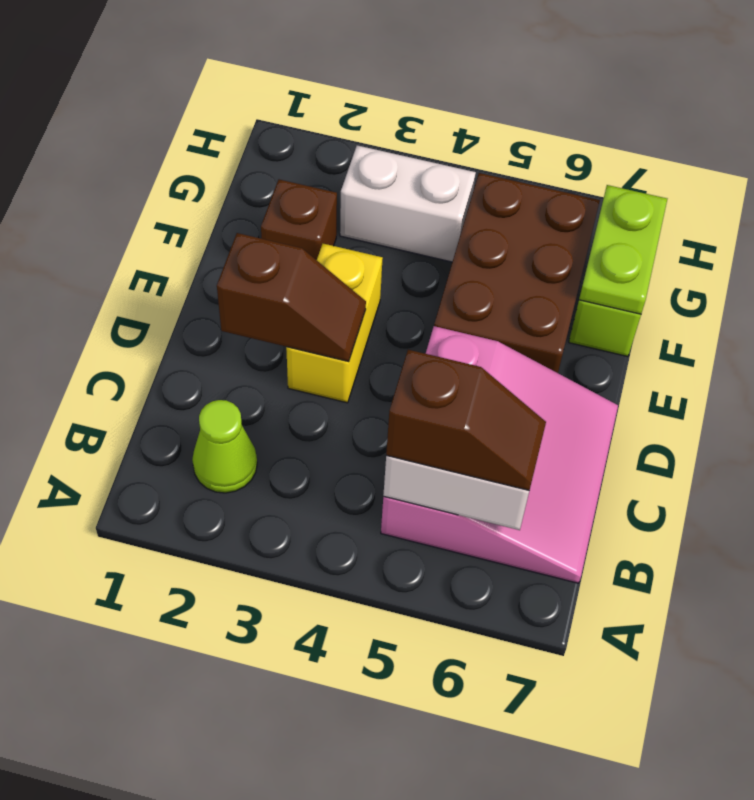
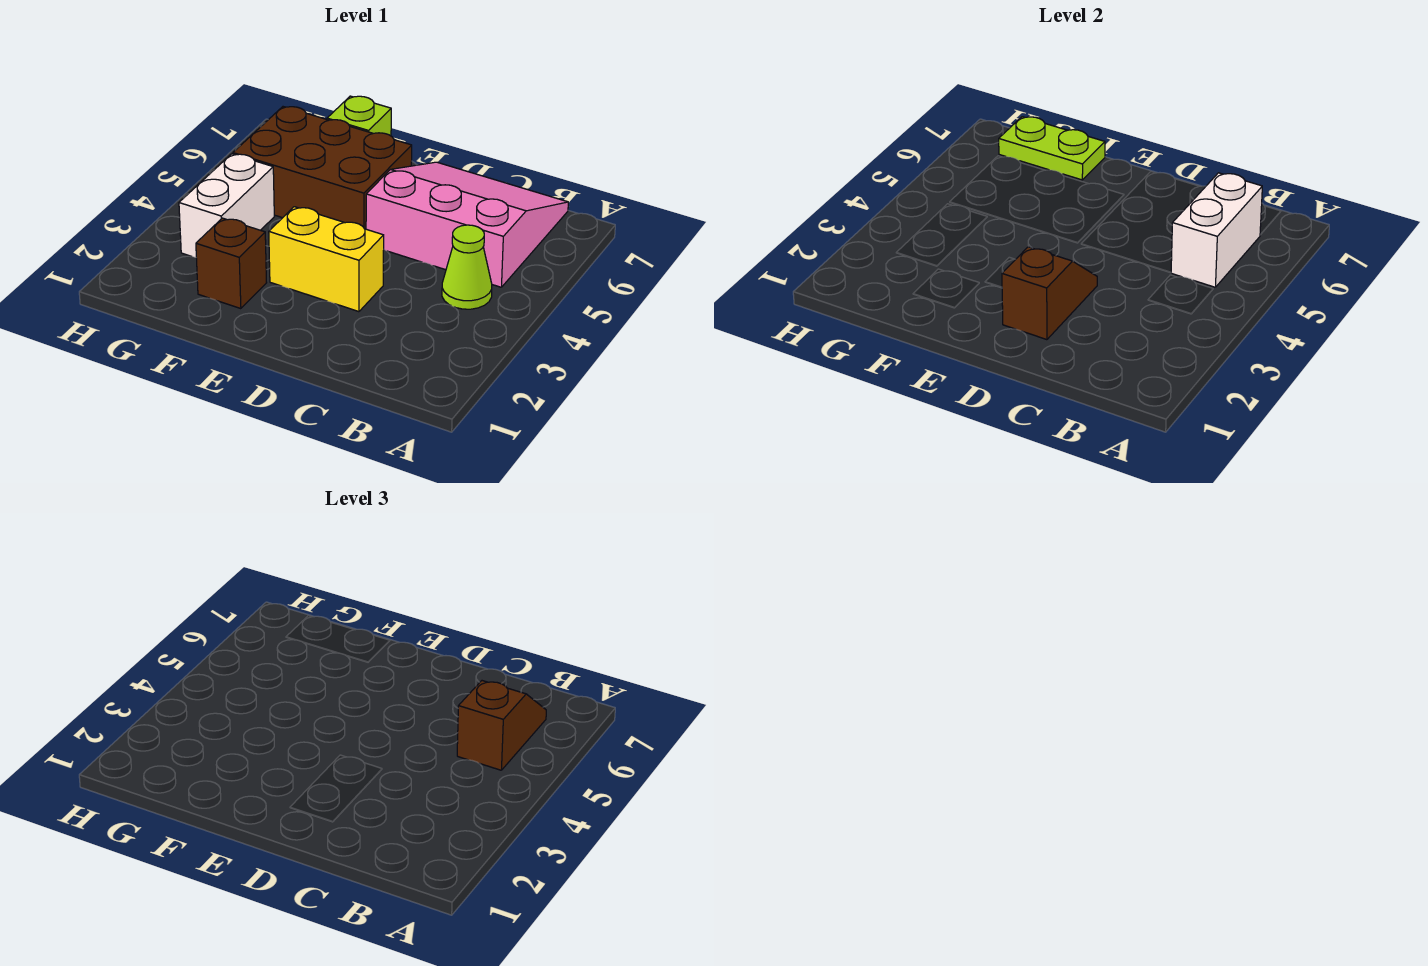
lime cone B2 level 1 -> lime cone B4 level 1

